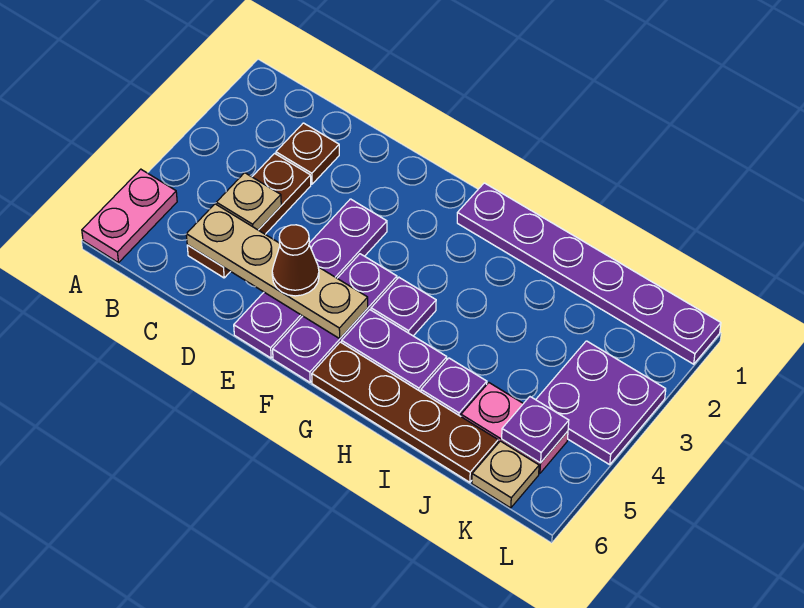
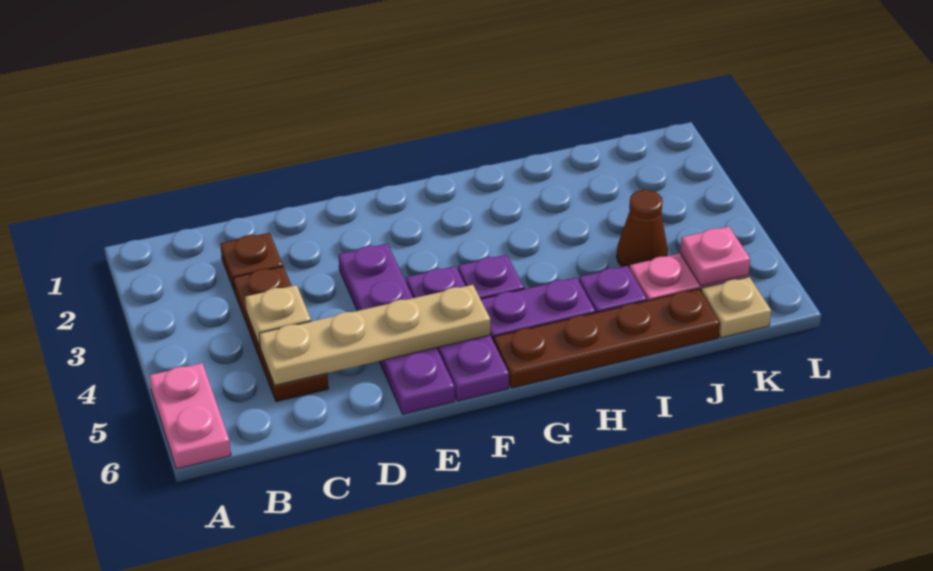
brown cone E5 level 3 -> brown cone J4 level 1
purple plate G1:L1 level 1 -> none
purple plate K3:L4 level 1 -> none
purple plate K5 level 2 -> pink plate K5 level 2

